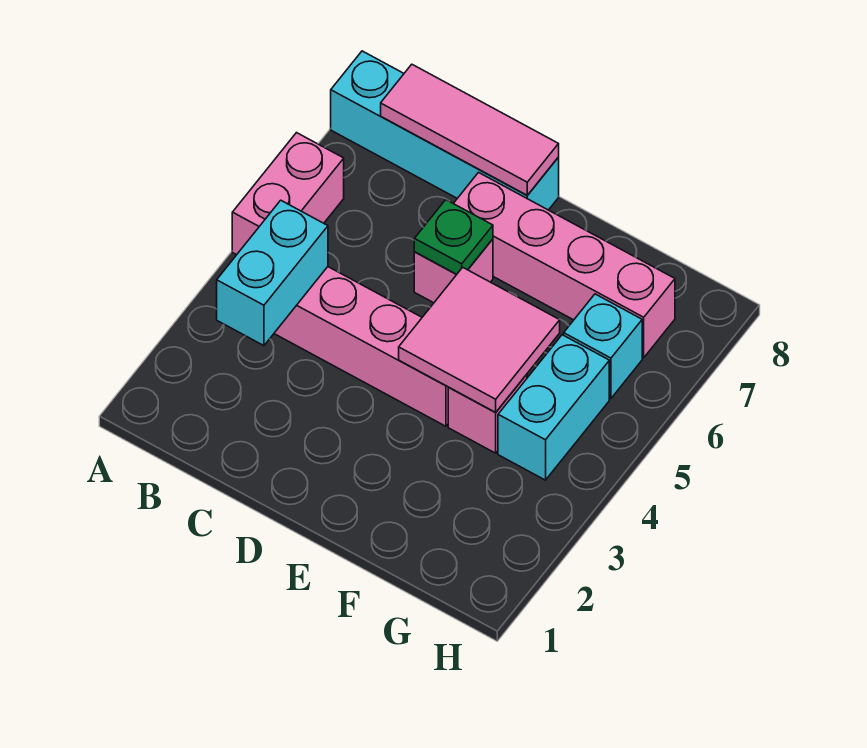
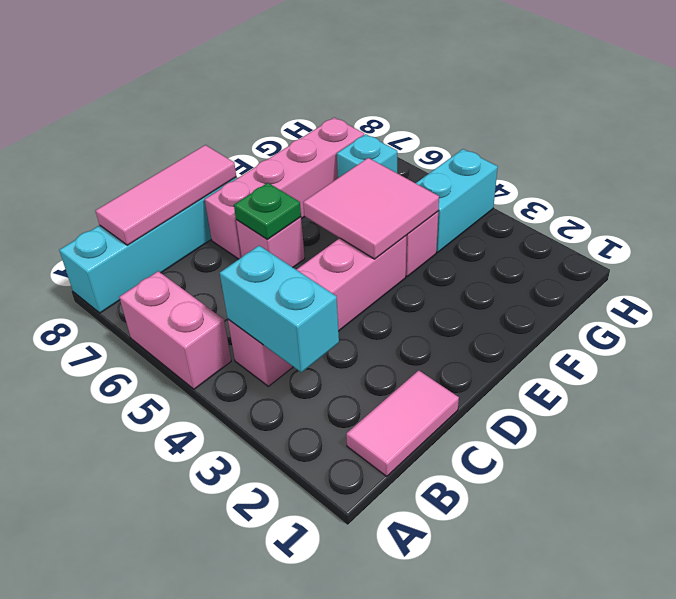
none -> pink tile B1:C1 level 1
cyan brick G4:G5 level 1 -> cyan brick G4:H4 level 1

